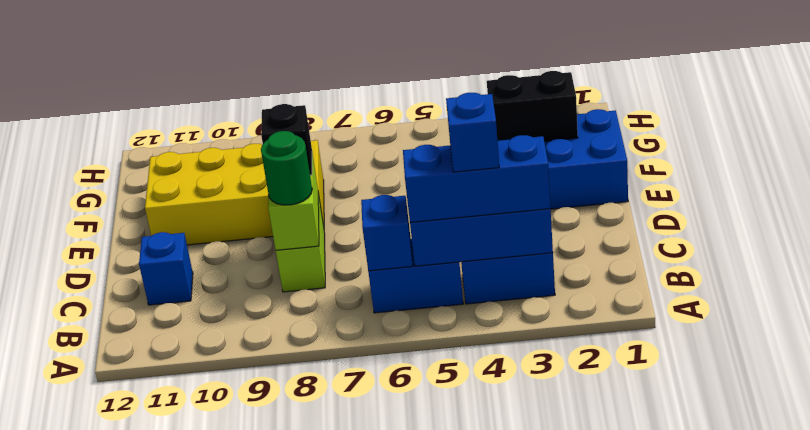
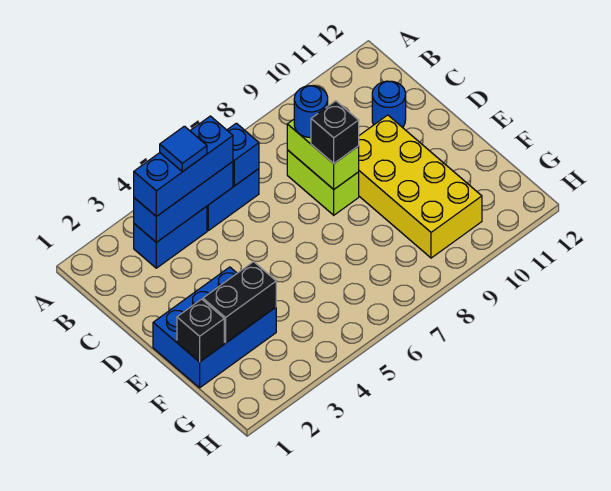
blue brick B4 level 4 -> blue tile B4 level 4
green round brick C8 level 3 -> blue round brick C8 level 3
blue brick C11 level 1 -> blue round brick C11 level 1
yellow brick E8:F11 level 1 -> yellow brick D9:G10 level 1
none -> black brick F1 level 2

